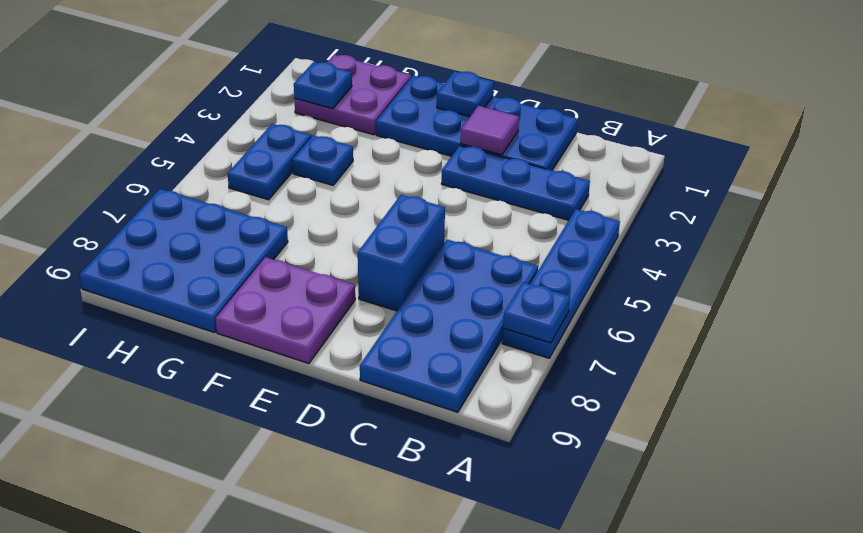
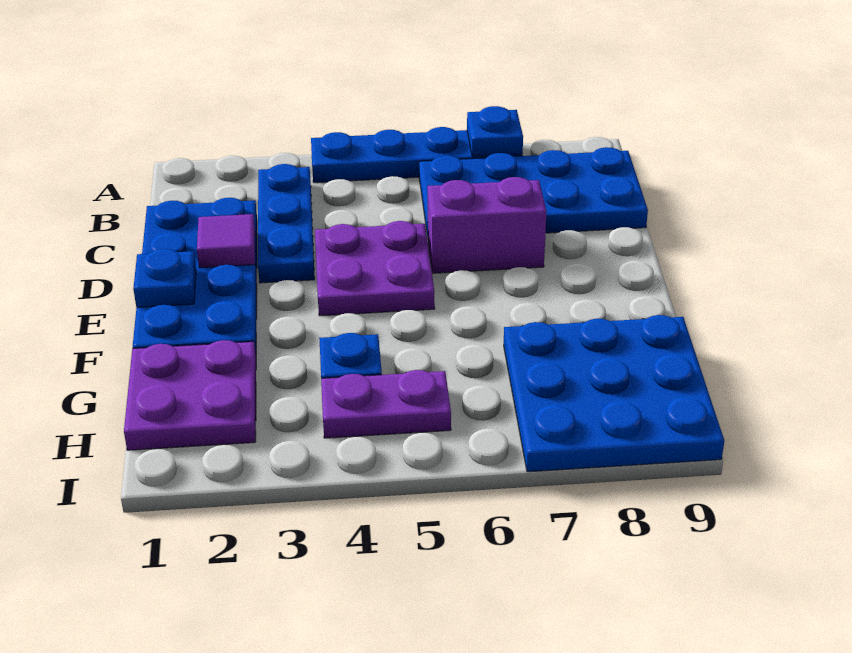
blue brick D6:D7 level 1 -> purple brick D6:D7 level 1
purple plate E8:F9 level 1 -> purple plate D4:E5 level 1
blue plate H2 level 2 -> none
blue plate H4:H5 level 1 -> purple plate H4:H5 level 1

